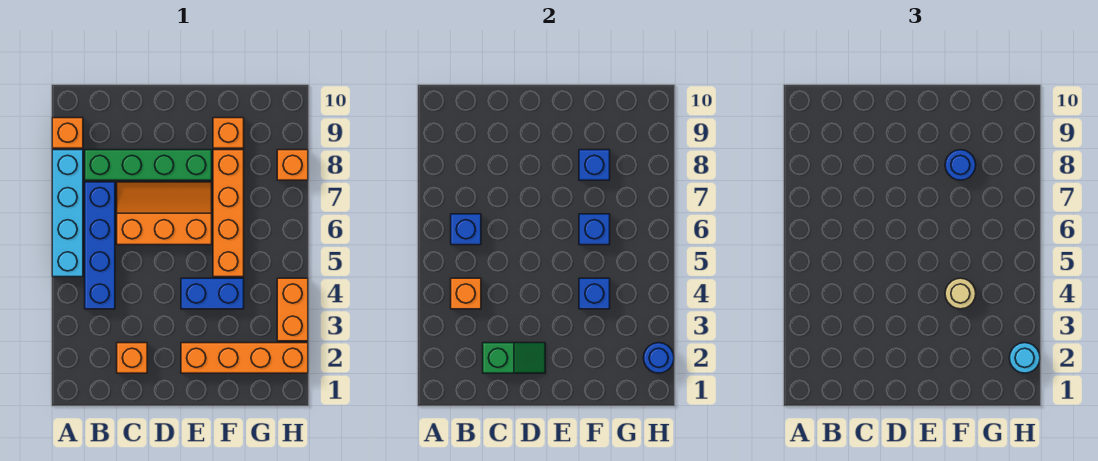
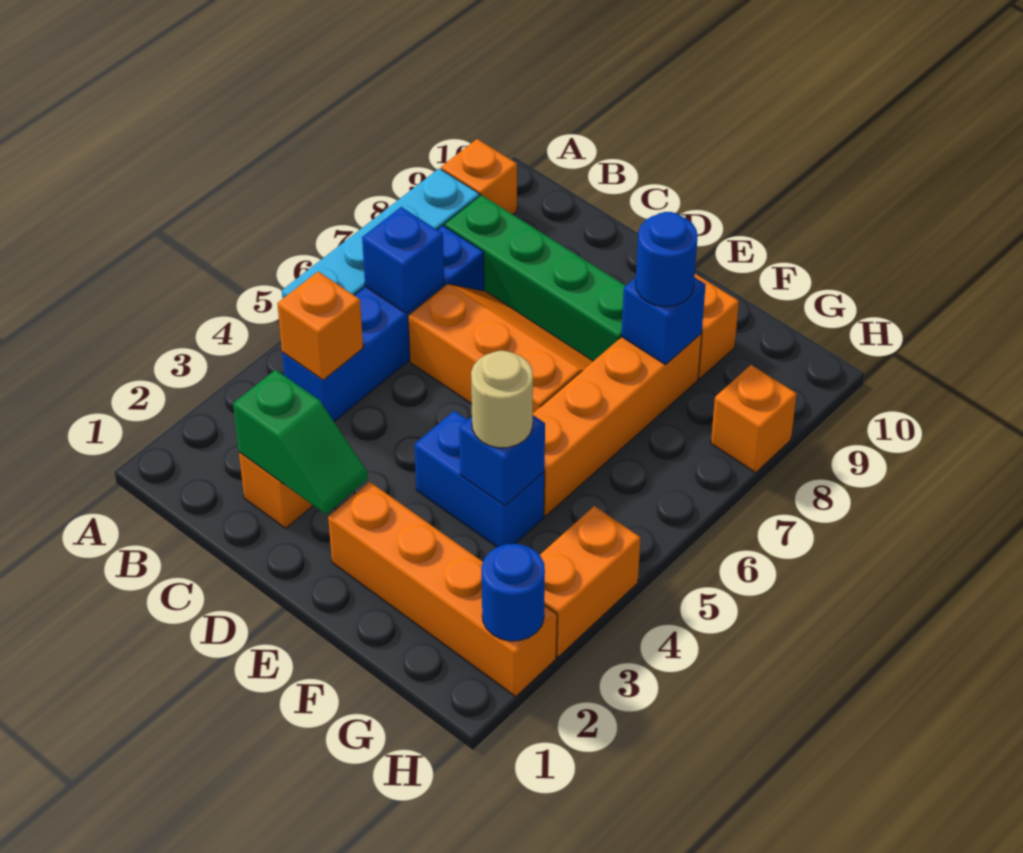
blue brick F6 level 2 -> none
cyan round brick H2 level 3 -> none

